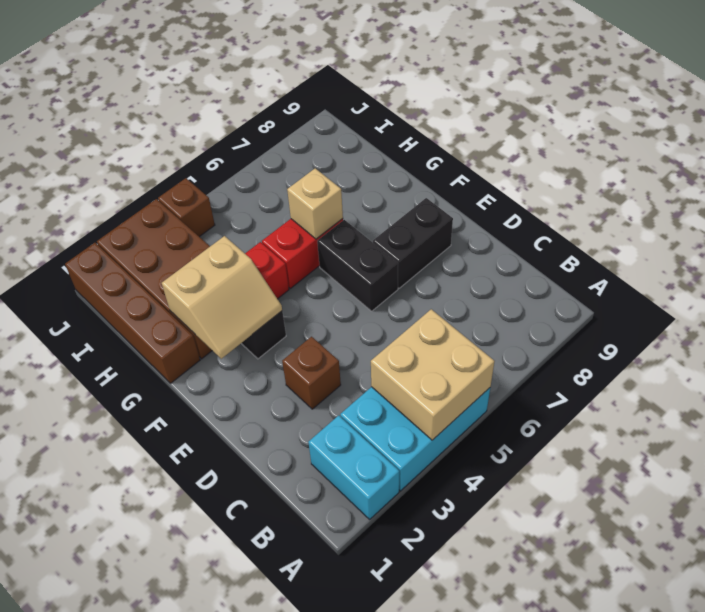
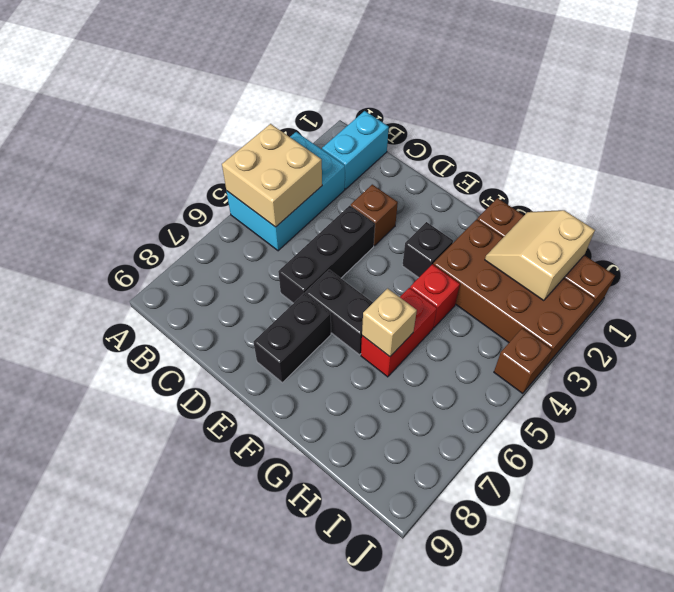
cyan brick A2:B2 level 1 -> cyan brick B1:B2 level 1
none -> black brick D4:D6 level 1
tan slope F2:G3 level 2 top G -> tan slope H1:I2 level 2 top I

